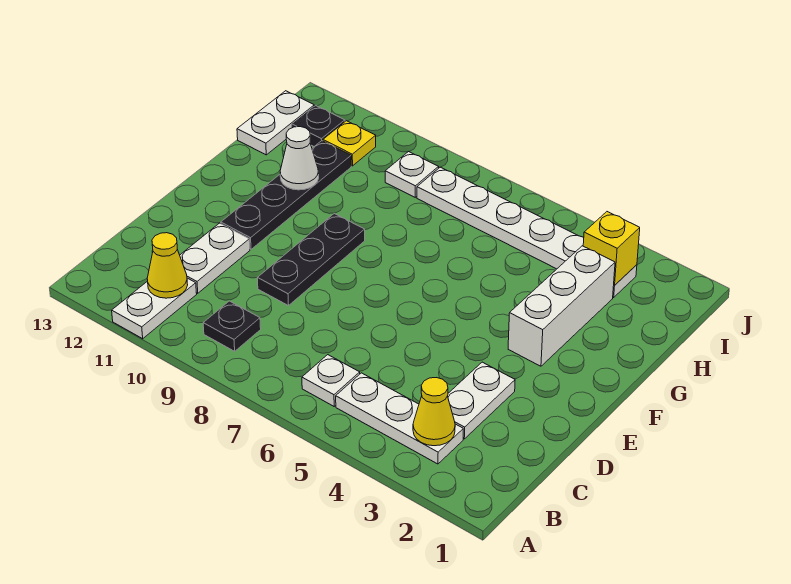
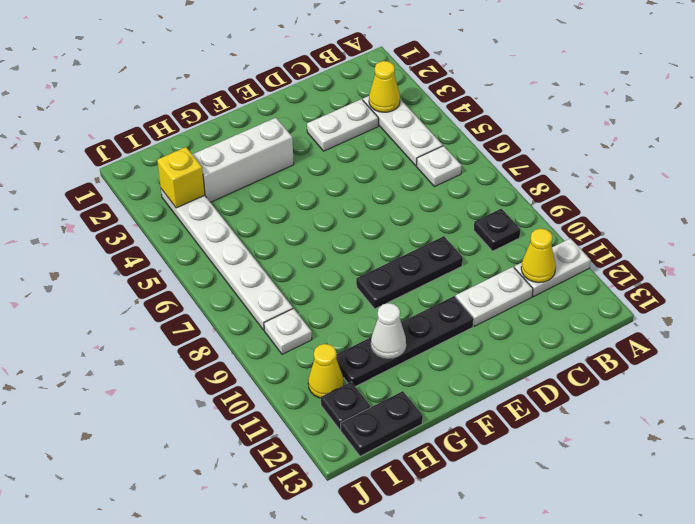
white plate H13:I13 level 1 -> black plate H13:I13 level 1
yellow plate I11 level 1 -> yellow cone I11 level 1

